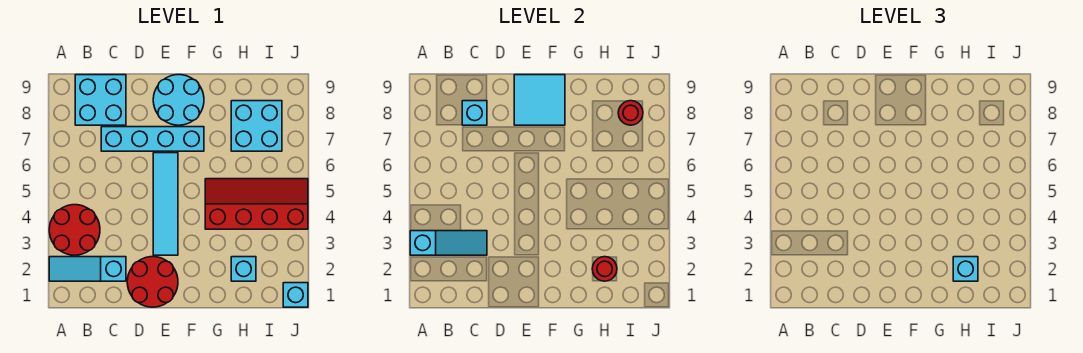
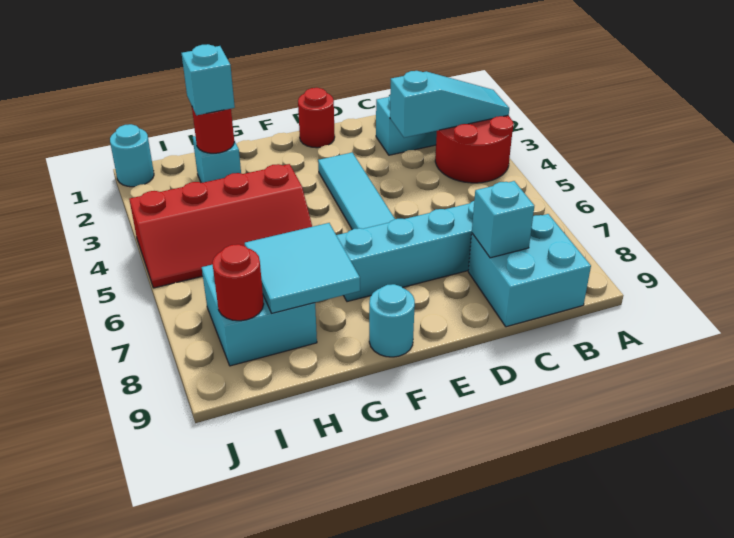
cyan slope A3:C3 level 2 top A -> cyan slope A3:C3 level 2 top C
red round brick D1:E2 level 1 -> red round brick E1 level 1
cyan round brick E8:F9 level 1 -> cyan round brick F9 level 1
cyan tile E8:F9 level 2 -> cyan tile G7:H8 level 2
cyan brick J1 level 1 -> cyan round brick J1 level 1

